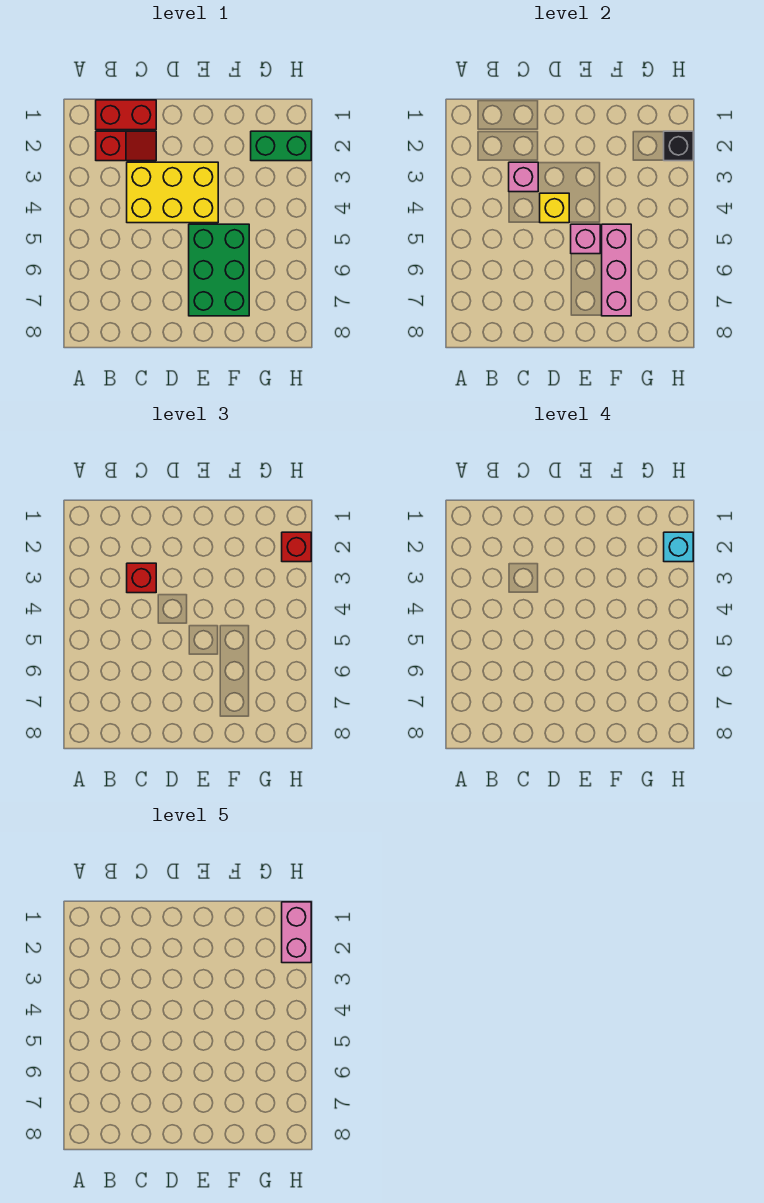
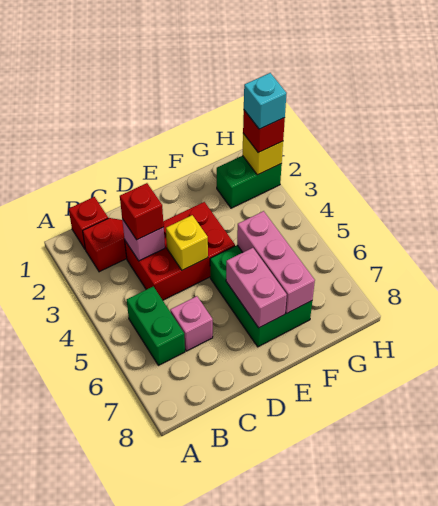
red brick B1:C1 level 1 -> red brick B1 level 1
none -> green brick B5:B6 level 1
yellow brick C3:E4 level 1 -> red brick C3:E4 level 1
pink brick E5 level 2 -> pink brick C6 level 1
pink brick H1:H2 level 5 -> pink brick E6:E7 level 2
black brick H2 level 2 -> yellow brick H2 level 2

